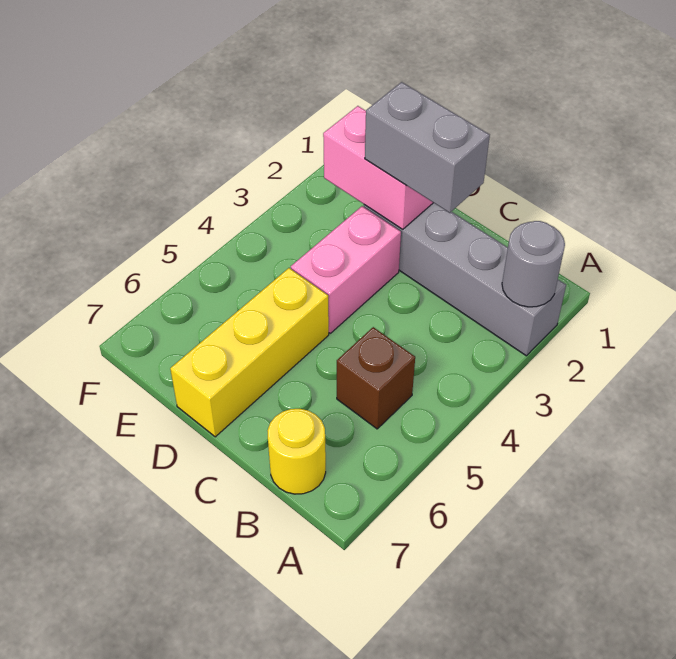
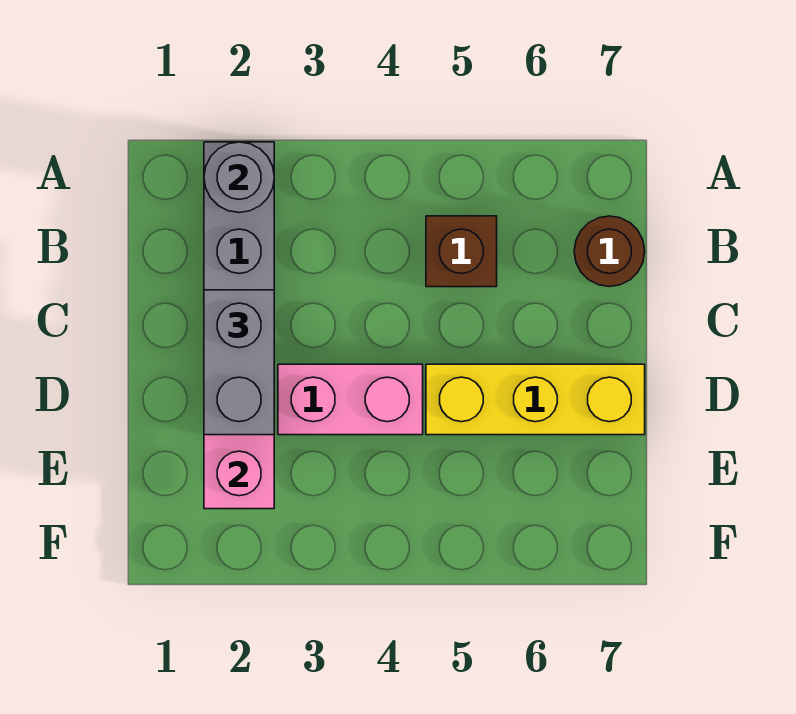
yellow round brick B7 level 1 -> brown round brick B7 level 1

